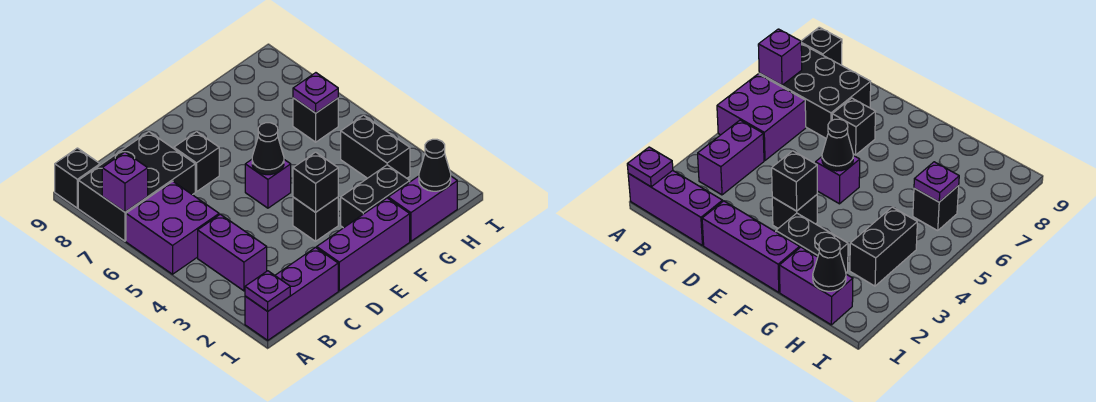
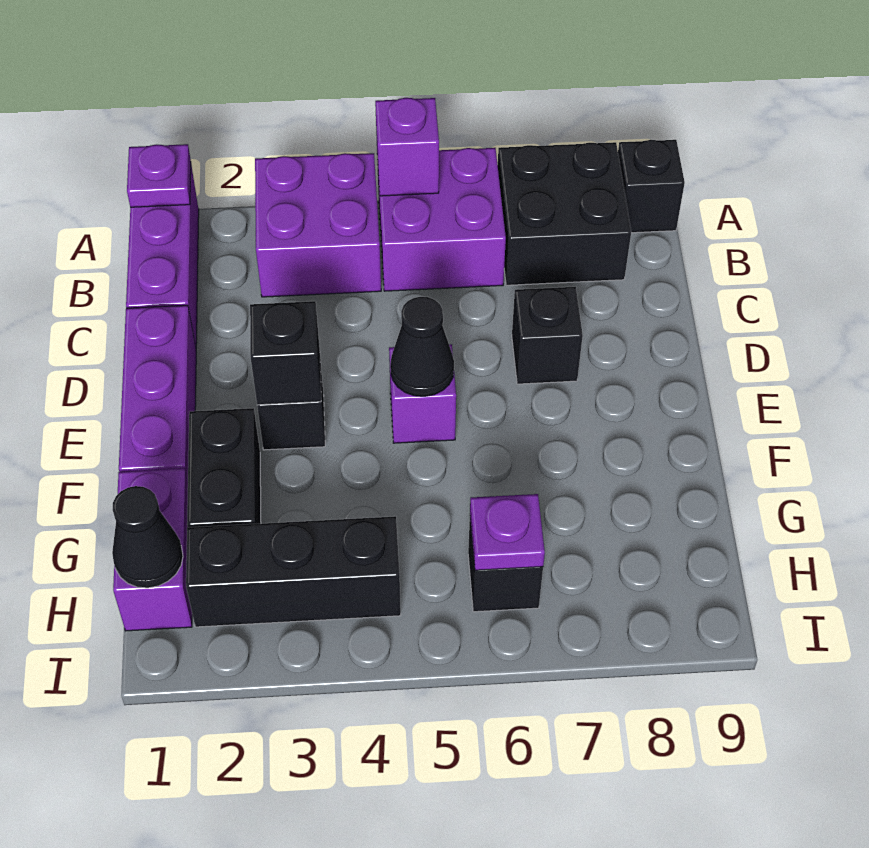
black brick A7:C8 level 1 -> black brick A7:B8 level 1
purple brick A7 level 2 -> purple brick A5 level 2
purple brick B3:B4 level 1 -> purple brick A3:B4 level 1
black brick H3:H4 level 1 -> black brick H2:H4 level 1

